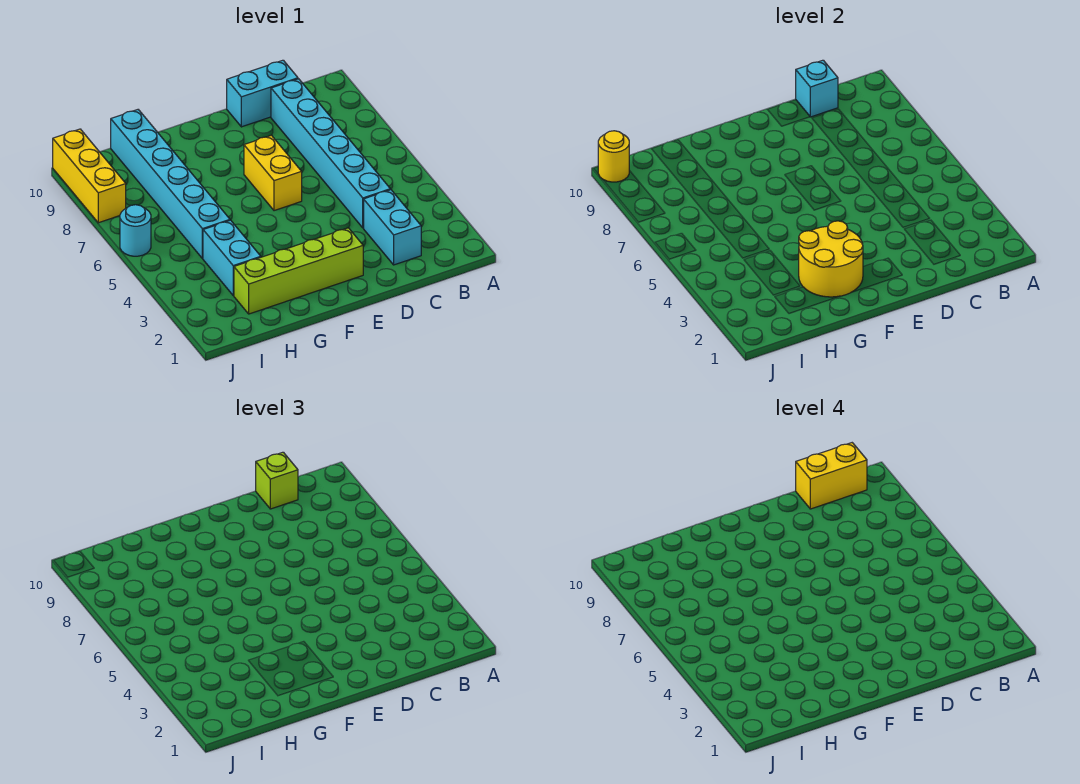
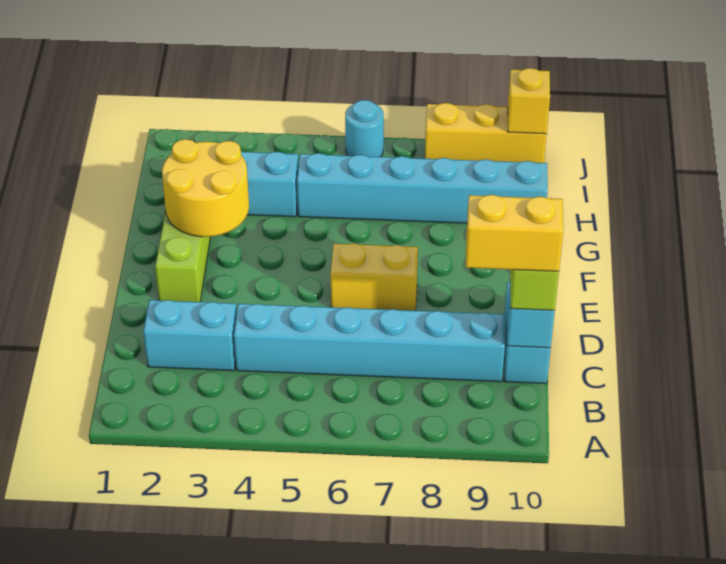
yellow brick B10:C10 level 4 -> yellow brick C9:C10 level 4
yellow round brick J10 level 2 -> yellow brick J10 level 2

